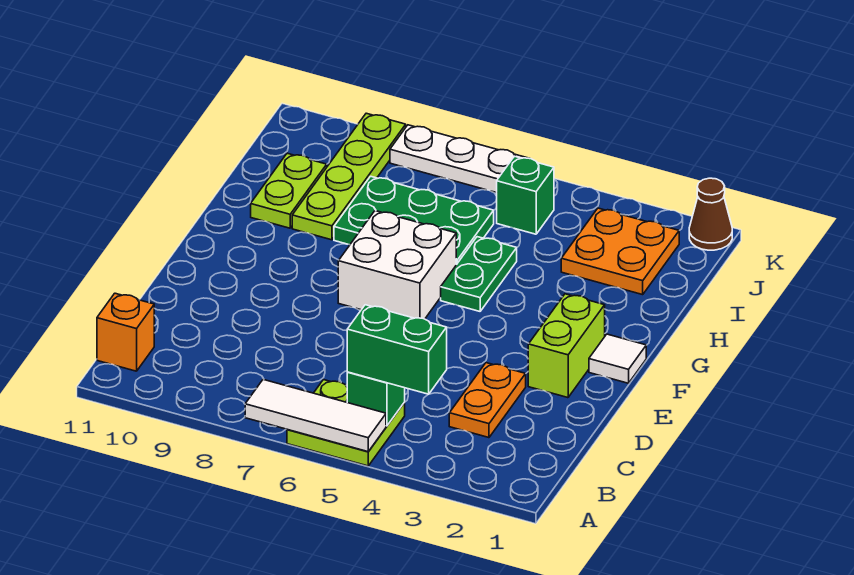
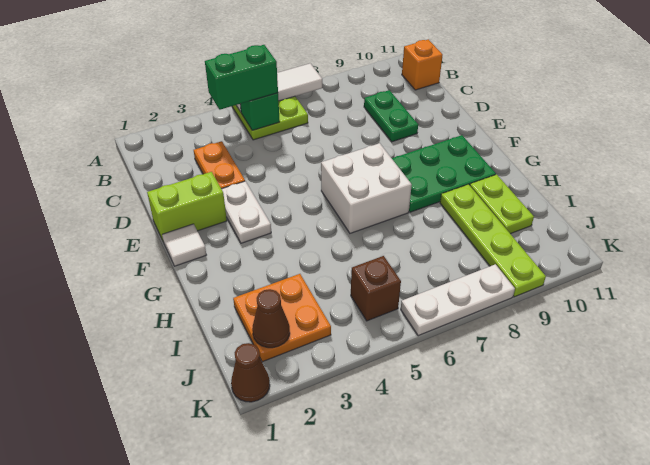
lime brick E2:F2 level 1 -> lime brick E1:E2 level 1
none -> white plate E3:F3 level 1
green plate G5:H5 level 1 -> green plate C9:D9 level 1
green plate H6:I8 level 1 -> green plate F8:G10 level 1
none -> brown cone J2 level 2
green brick J5 level 1 -> brown brick J5 level 1

